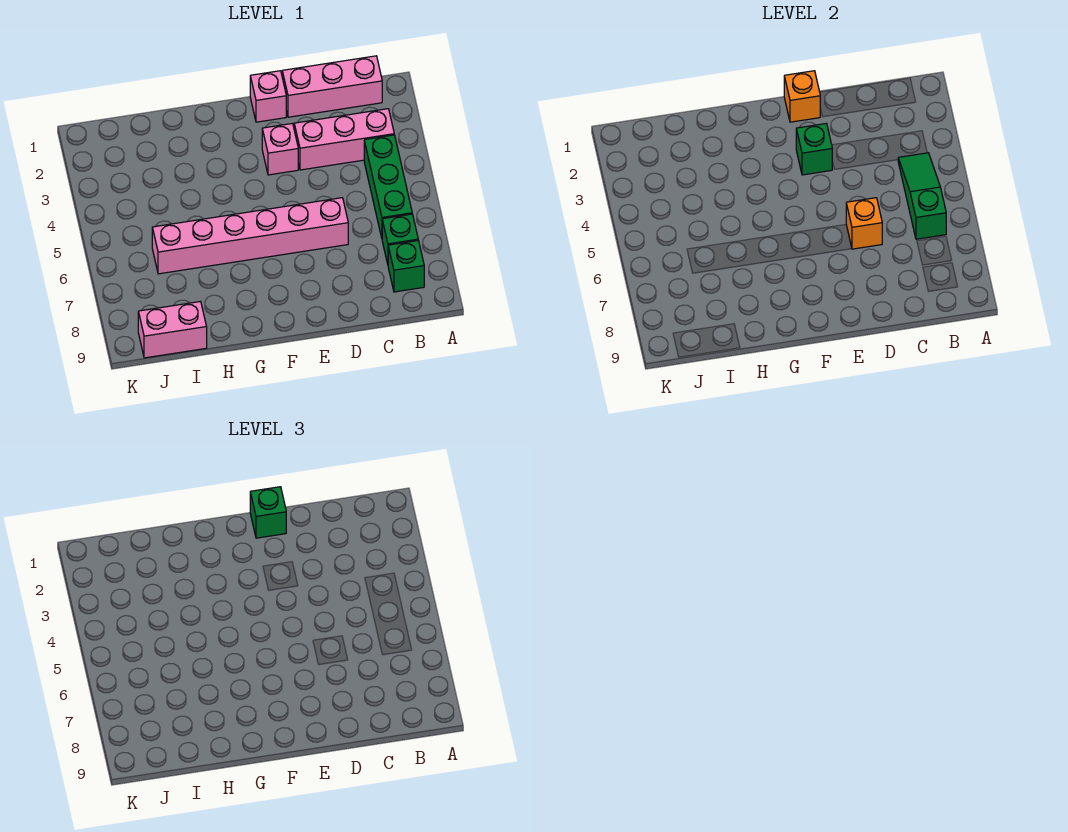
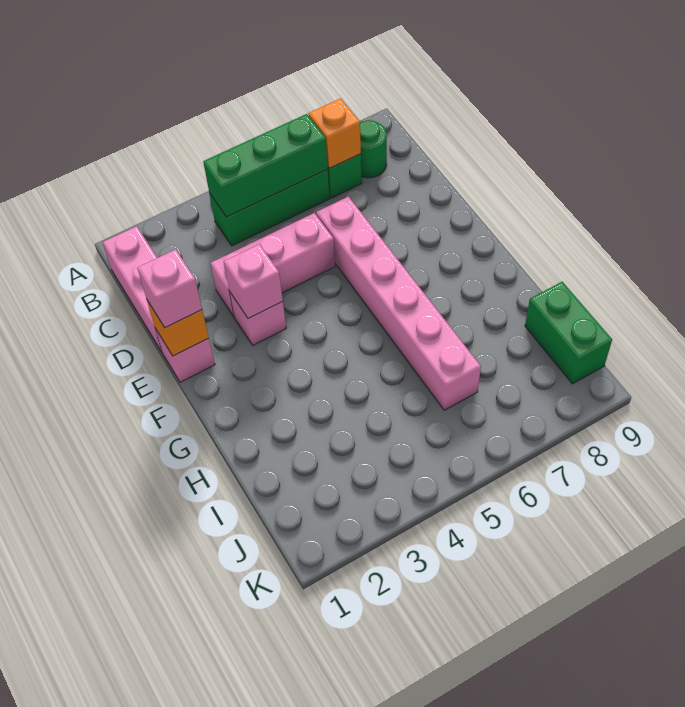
pink brick B3:D3 level 1 -> pink brick D3:D5 level 1
green slope B4:B6 level 2 top 6 -> green brick B4:B6 level 2
green brick B8 level 1 -> green round brick B8 level 1
orange brick D6 level 2 -> orange brick B7 level 2
green brick E1 level 3 -> pink brick E1 level 3
green brick E3 level 2 -> pink brick E3 level 2
pink brick I9:J9 level 1 -> green brick I9:J9 level 1

